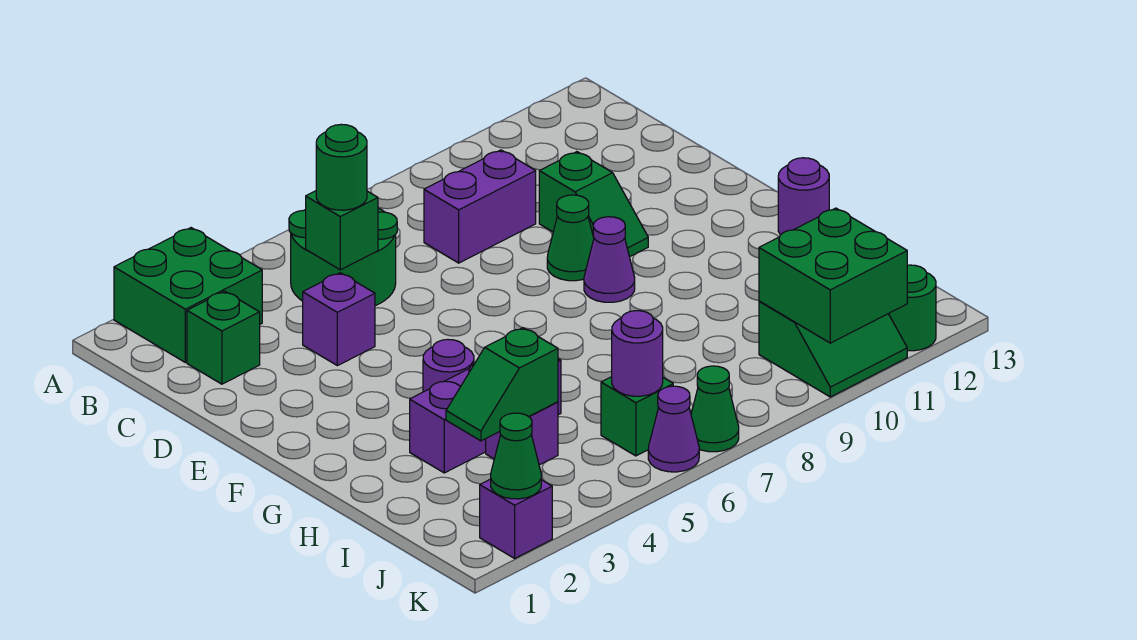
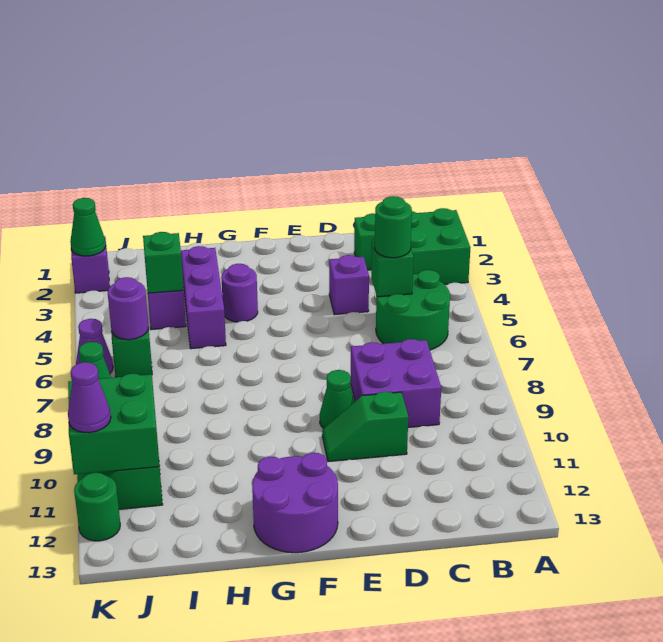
purple brick C8:C9 level 1 -> purple brick C8:D9 level 1
purple cone F9 level 1 -> purple cone K11 level 3
purple round brick G13 level 1 -> purple round brick F12:G13 level 1

